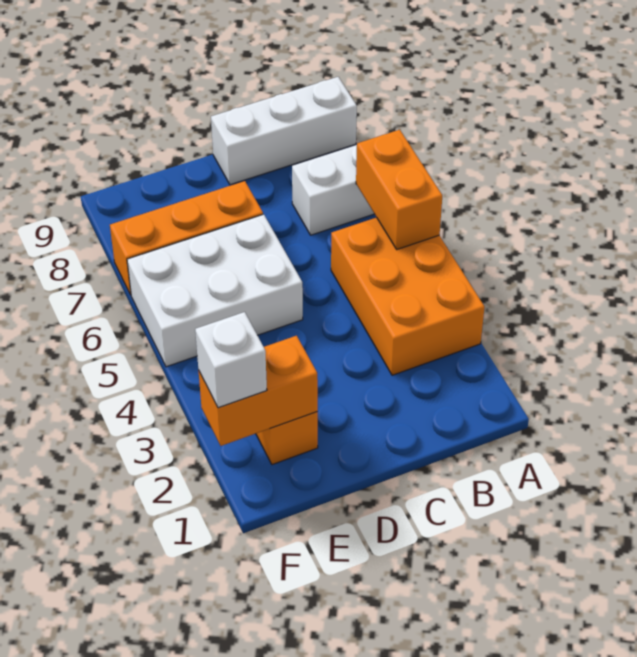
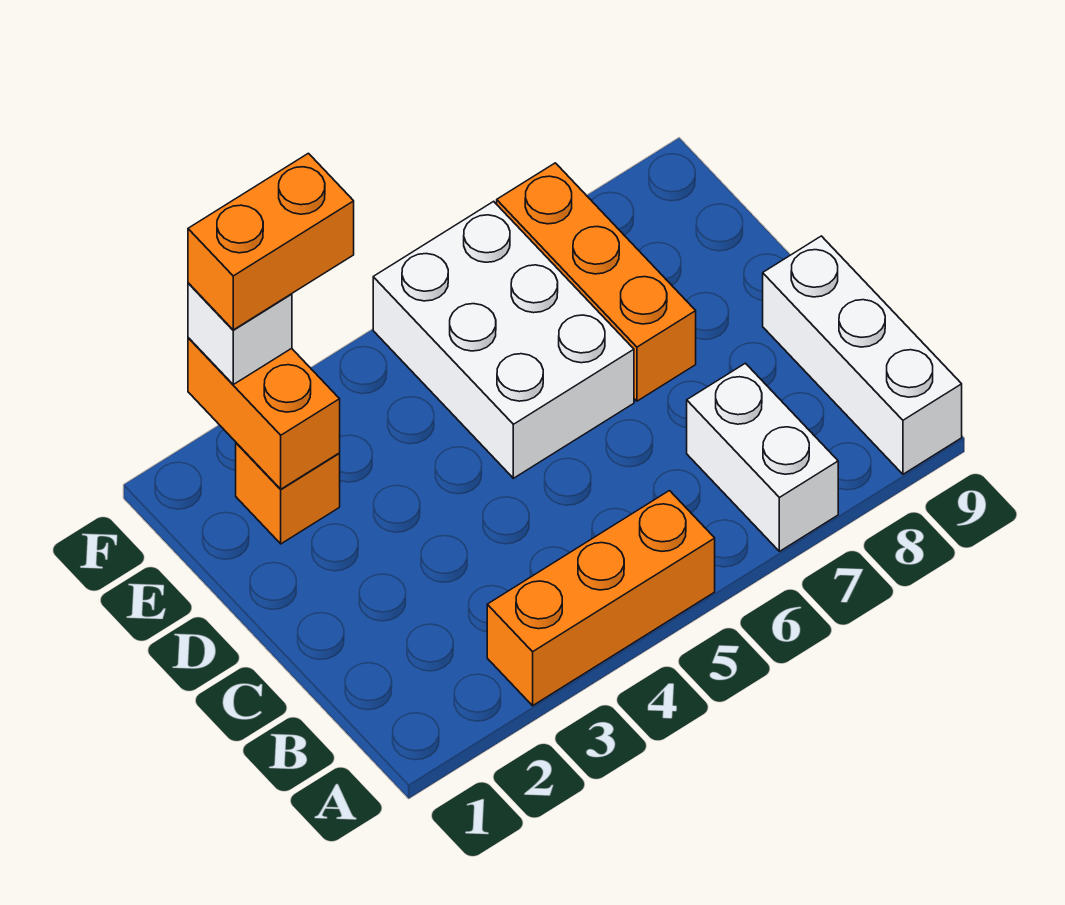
orange brick A3:B5 level 1 -> orange brick A3:A5 level 1
orange brick A5:A6 level 2 -> orange brick F2:F3 level 4

